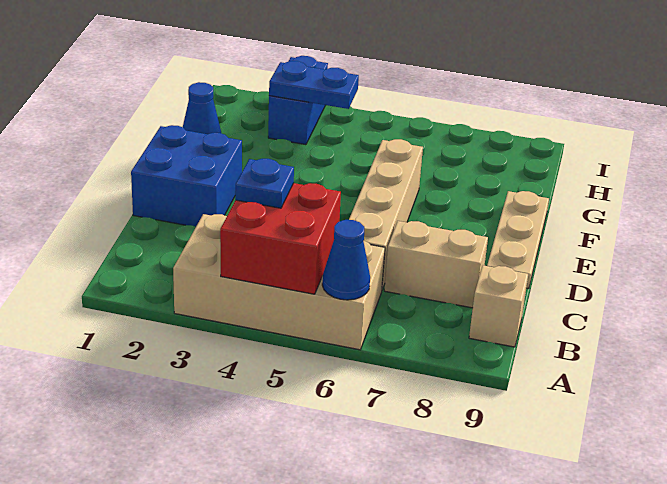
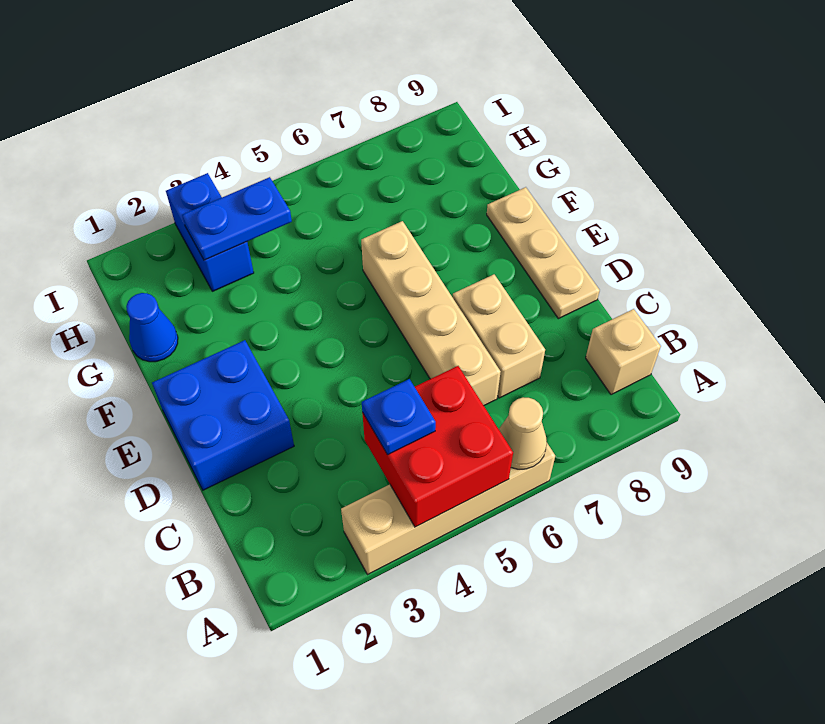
tan brick A3:B6 level 1 -> tan brick A3:A6 level 1
blue cone A6 level 2 -> tan cone A6 level 2
tan brick C7:C8 level 1 -> tan brick C7:D7 level 1

